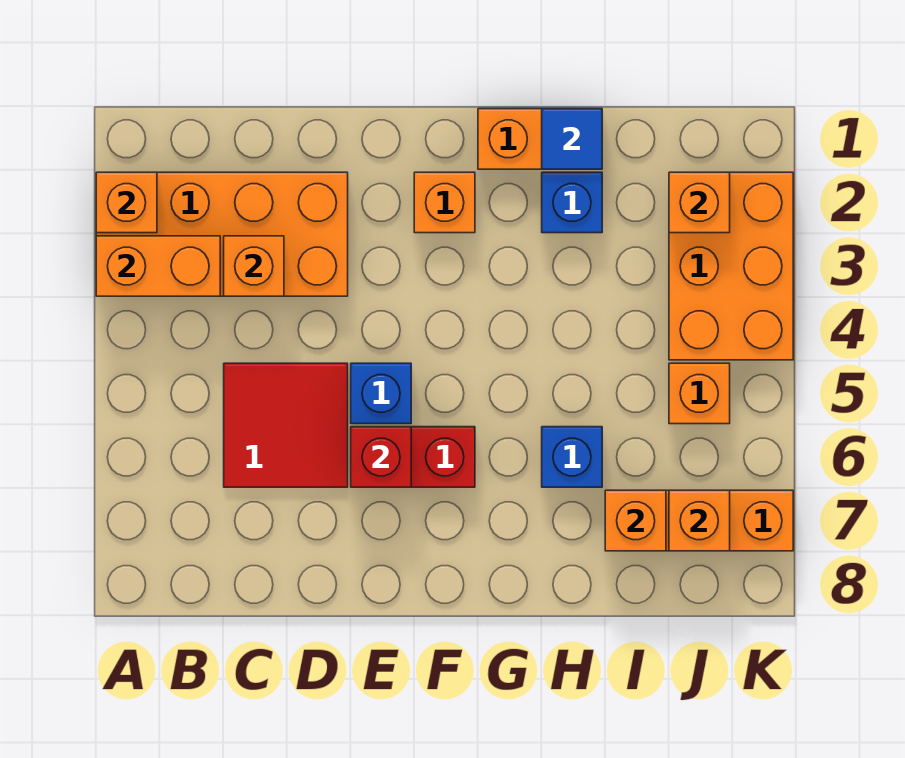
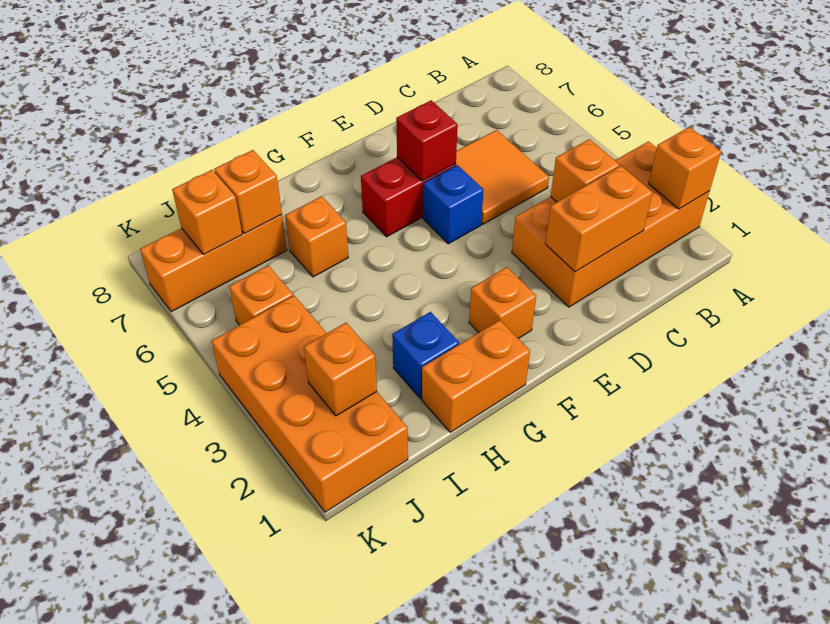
orange brick A3:B3 level 2 -> orange brick C2:D2 level 2
red tile C5:D6 level 1 -> orange tile C5:D6 level 1
blue tile H1 level 2 -> none
blue brick H6 level 1 -> orange brick H6 level 1
orange brick J2:K4 level 1 -> orange brick J1:K4 level 1

